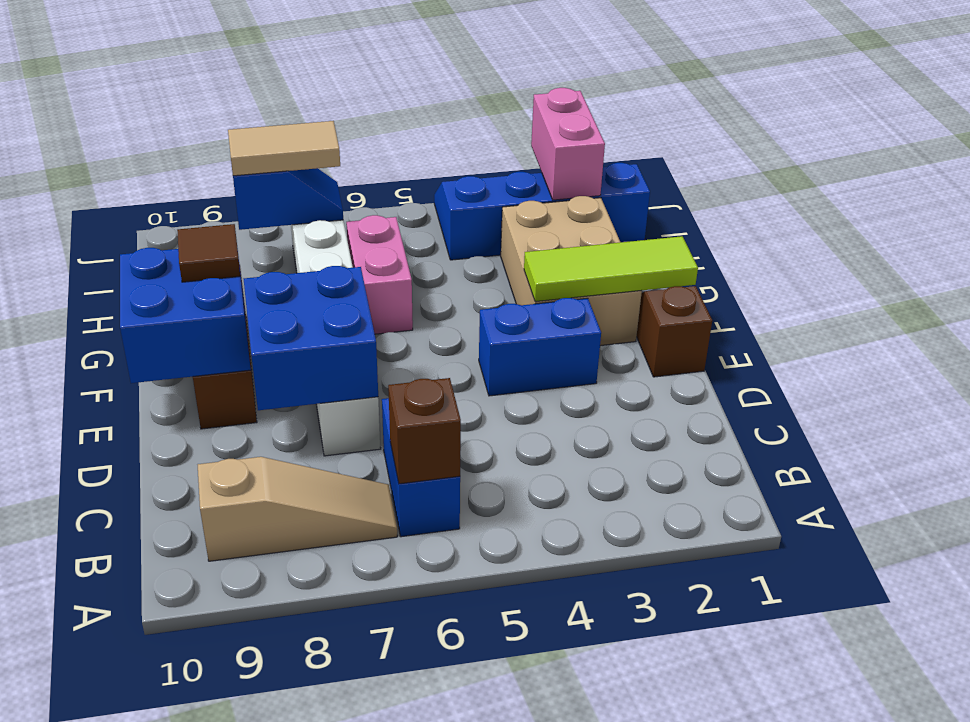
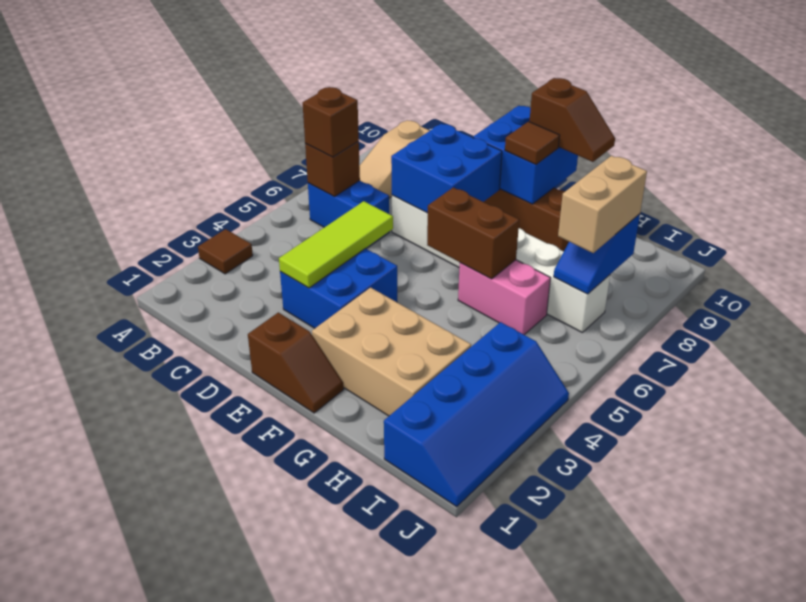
none -> brown tile A3 level 1
none -> brown brick B6 level 3
blue brick E3:E4 level 1 -> blue brick D3:E4 level 1
lime tile F1:F3 level 2 -> lime tile D3:D5 level 2
none -> brown brick F6:G6 level 2
none -> brown slope F10:G10 level 3 top F
pink brick I2:J2 level 2 -> none
tan tile I7:I8 level 3 -> tan brick I7:I8 level 3

